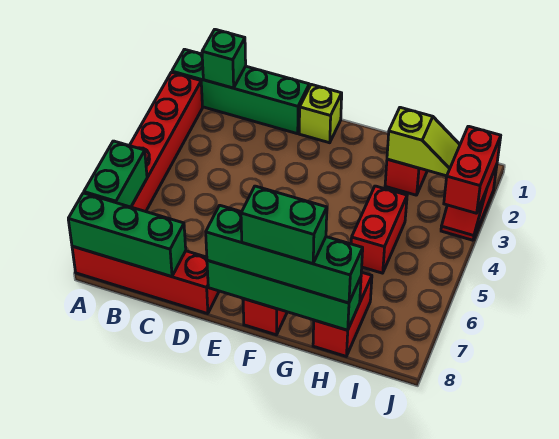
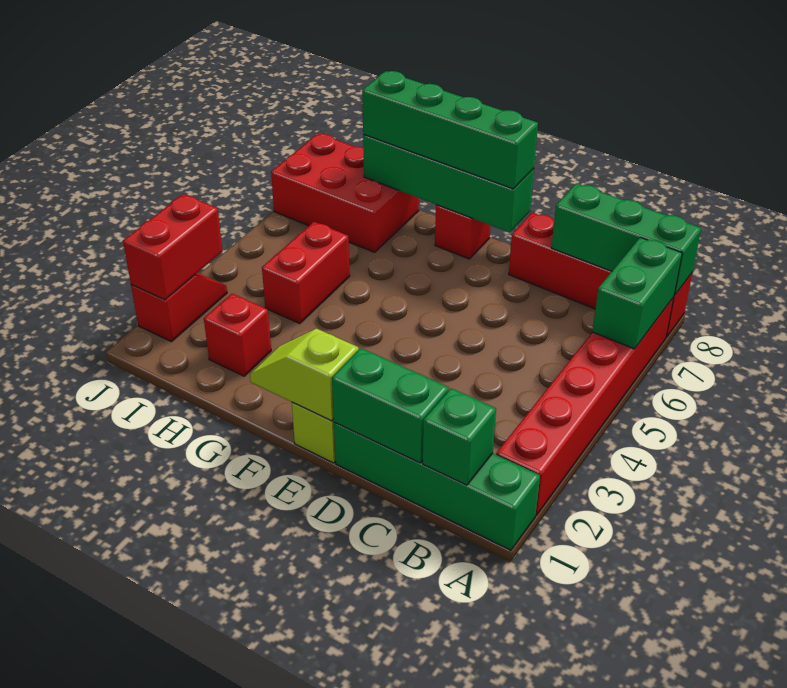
green brick F8:G8 level 4 -> green brick C1:D1 level 2
lime slope H2:I2 level 2 top H -> lime slope E1:F1 level 2 top E
red brick H7:H8 level 1 -> red brick H7:J8 level 1

